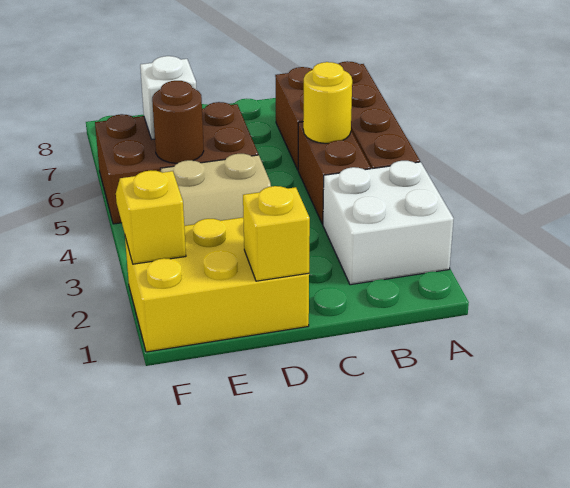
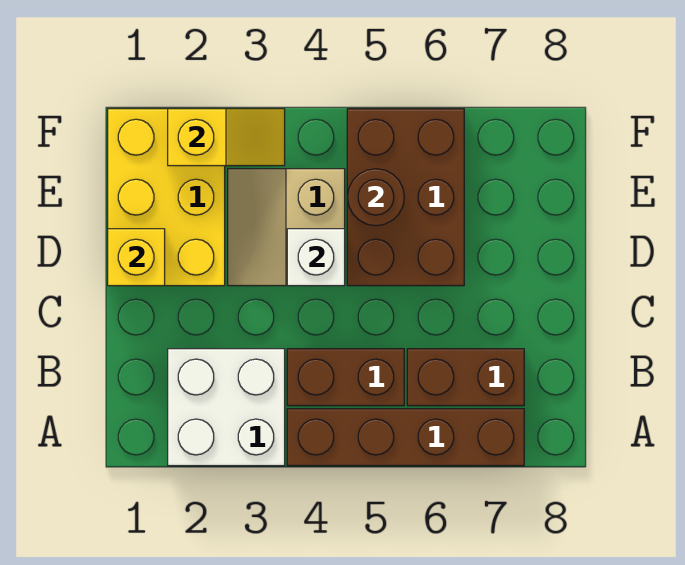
yellow round brick B5 level 2 -> none
white brick E6 level 2 -> white brick D4 level 2

